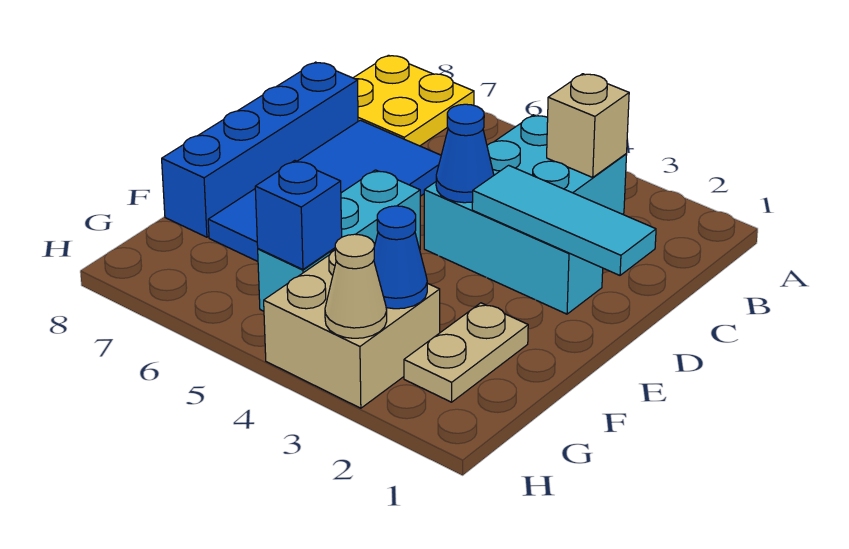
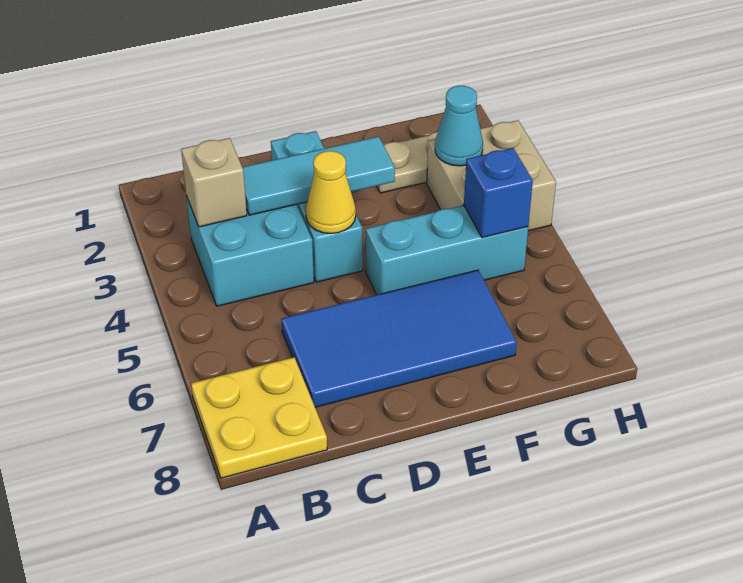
blue brick C8:F8 level 1 -> none
cyan tile D1:D3 level 2 -> cyan tile C3:E3 level 2
blue cone D4 level 2 -> yellow cone D4 level 2
blue cone G3 level 2 -> cyan cone G3 level 2
tan cone H3 level 2 -> none

